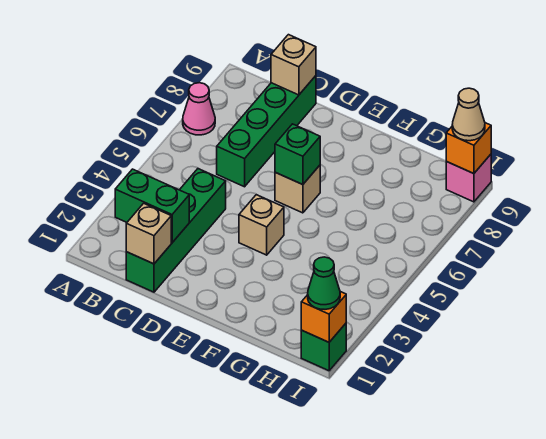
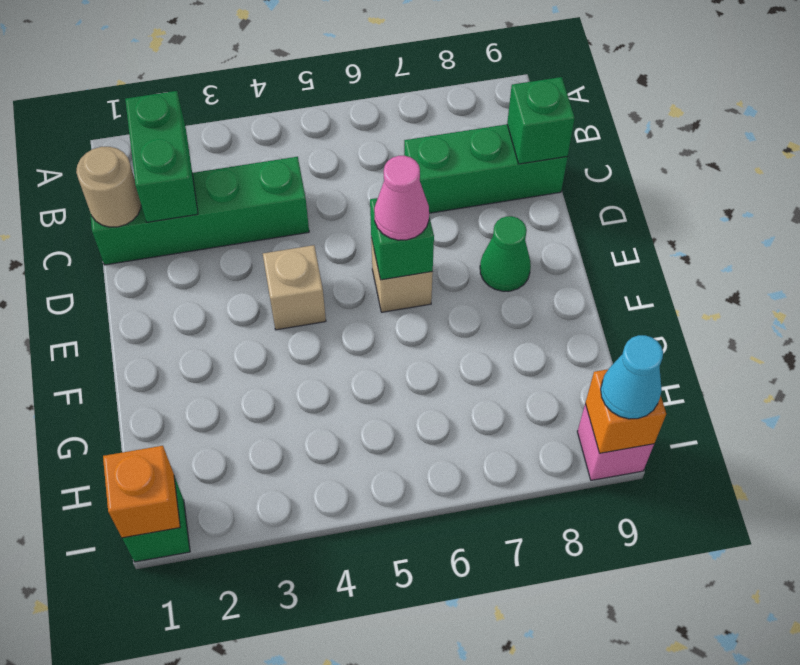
pink cone A7 level 1 -> pink cone E6 level 3
tan brick C1 level 2 -> tan round brick C1 level 2
green brick C6:C9 level 1 -> green brick C7:C9 level 1
tan brick C9 level 2 -> green brick C9 level 2
green cone I1 level 3 -> green cone E8 level 1
tan cone I9 level 3 -> cyan cone I9 level 3

